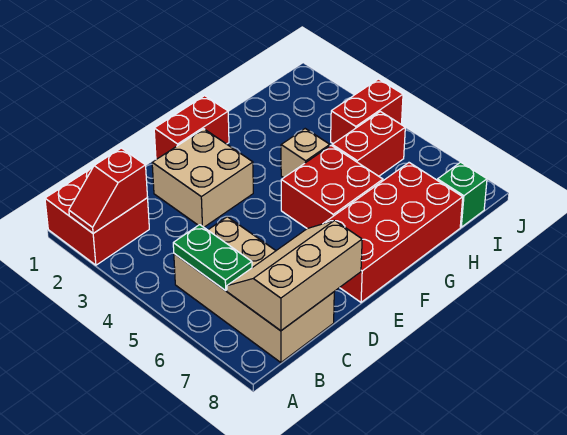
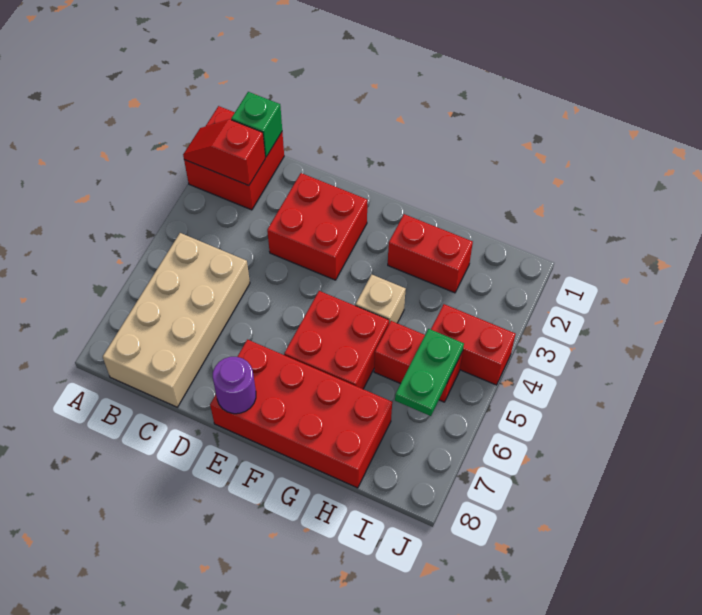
green plate B5:B6 level 2 -> green plate I5:I6 level 2
tan slope B7:D8 level 2 top 8 -> none
tan brick D2:E3 level 1 -> red brick D2:E3 level 1
red brick E1:F1 level 1 -> red brick G2:H2 level 1
none -> purple round brick E8 level 2
green brick I8 level 1 -> green brick B1 level 2

